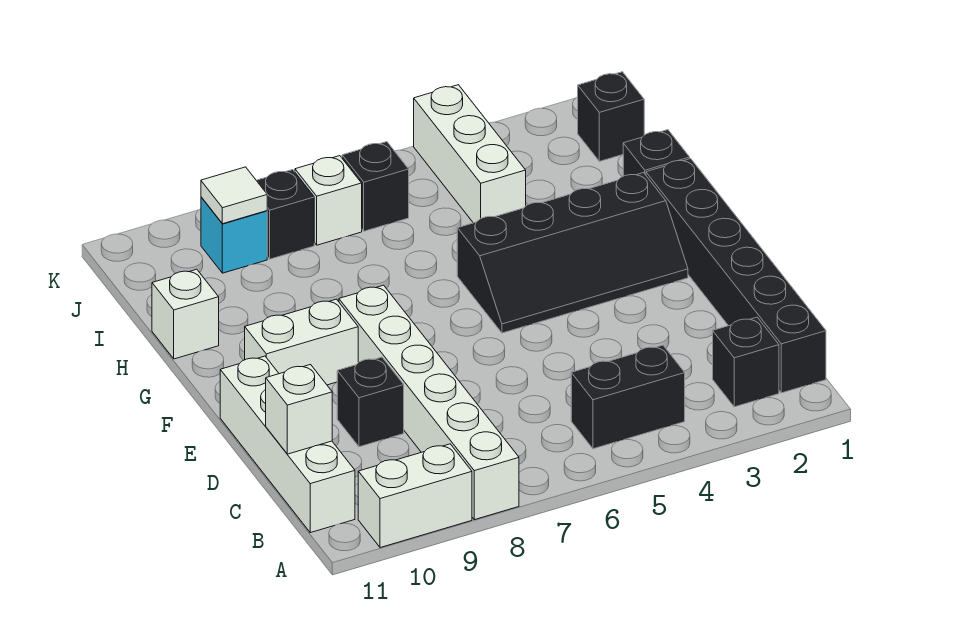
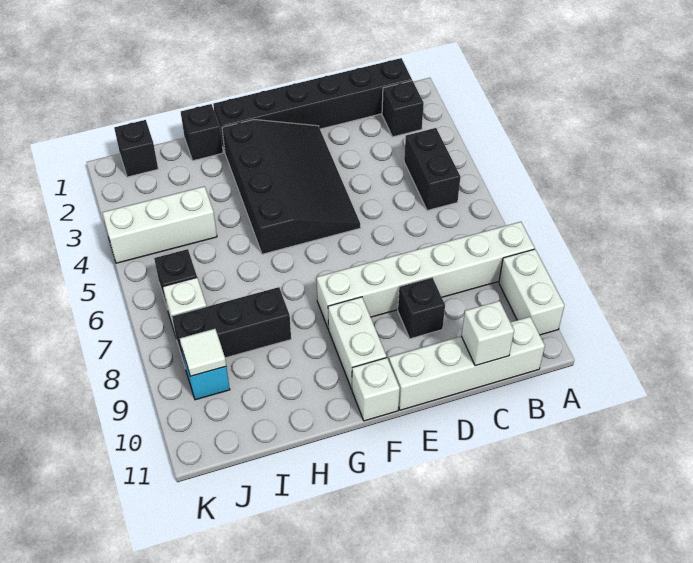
black slope F2:G5 level 1 top G -> black slope E2:G5 level 1 top G
white brick H11 level 1 -> white brick F11 level 1
black brick J8 level 1 -> black brick H8:J8 level 1

